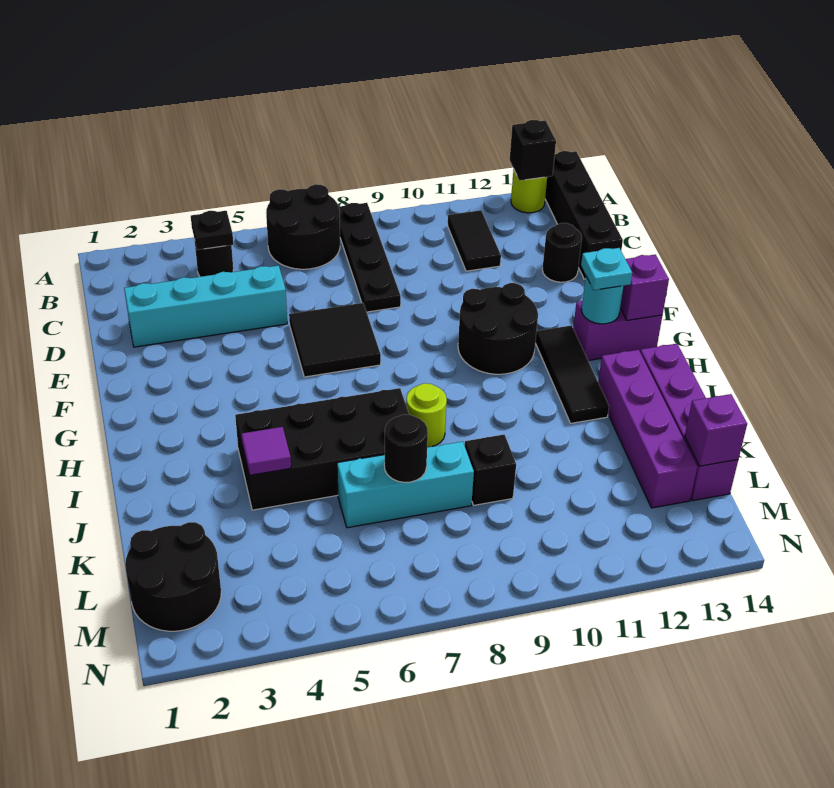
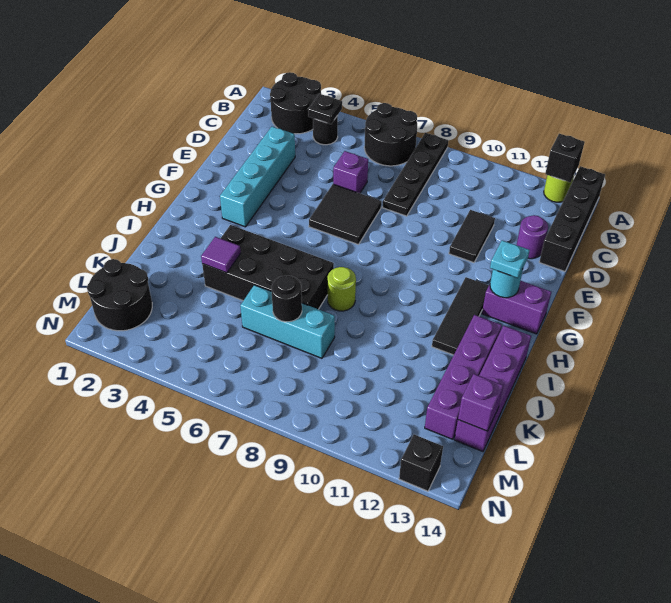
black tile B11:C11 level 1 -> black tile D11:E11 level 1
cyan brick D2:D5 level 1 -> cyan brick D3:G3 level 1
black round brick D13 level 1 -> purple round brick D13 level 1
black round brick F10:G11 level 1 -> black round brick A2:B3 level 1
purple brick G14 level 2 -> purple brick D6 level 1
black brick K9 level 1 -> black brick N13 level 1

